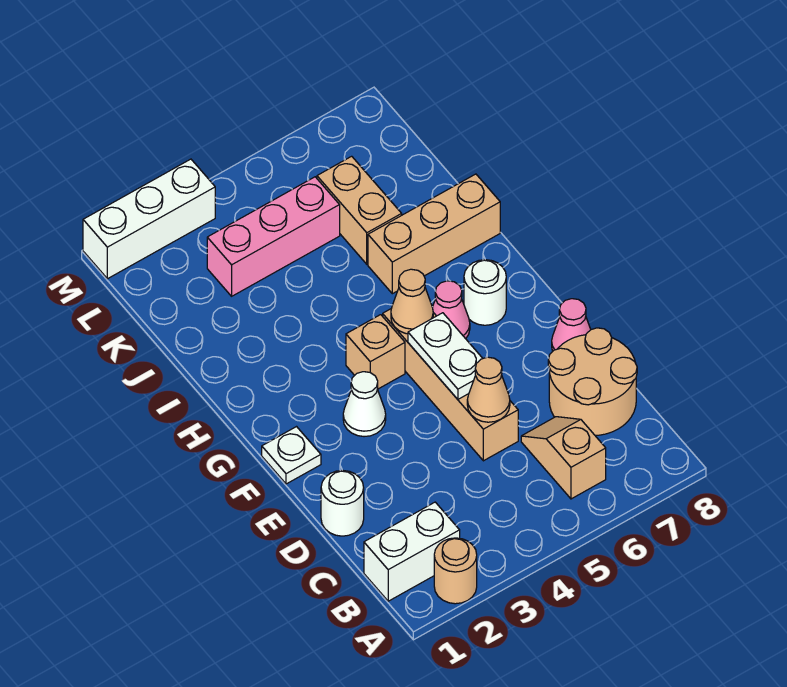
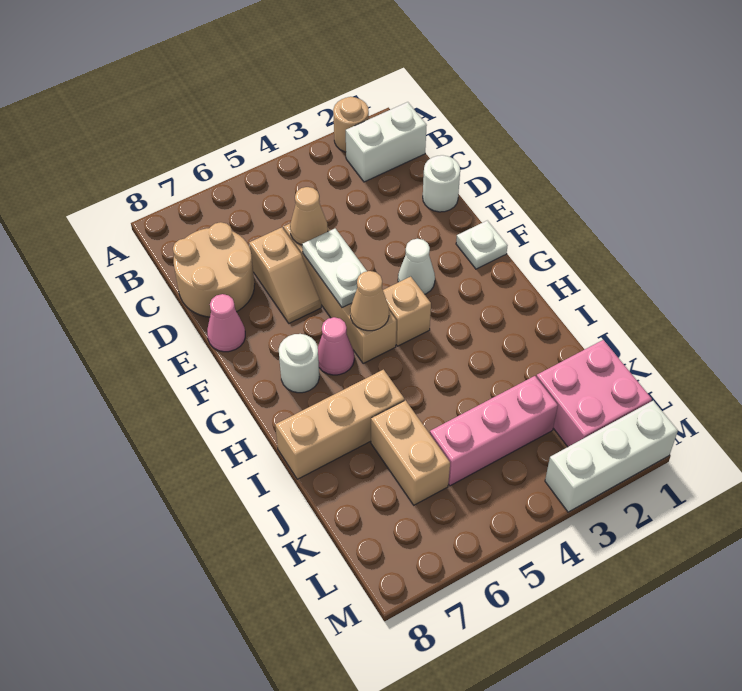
tan slope B6:C6 level 1 top B -> tan slope D6:E6 level 1 top D
none -> pink brick K1:L2 level 1

